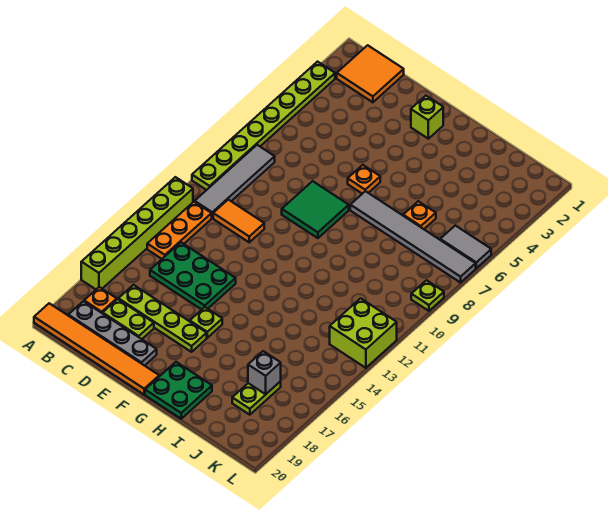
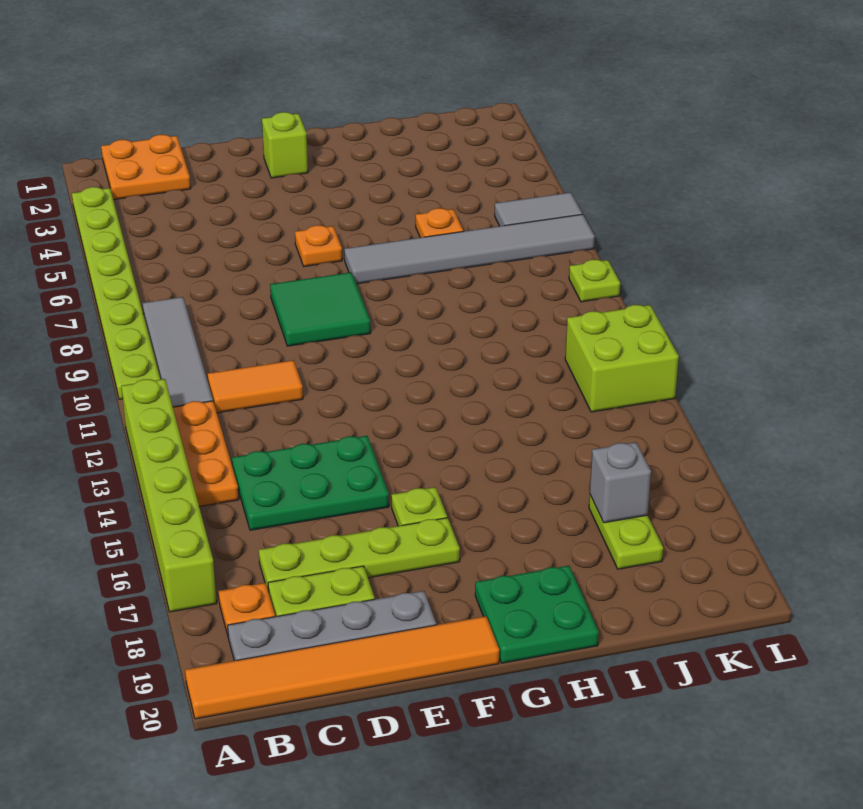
orange tile B1:C2 level 1 -> orange plate B1:C2 level 1

